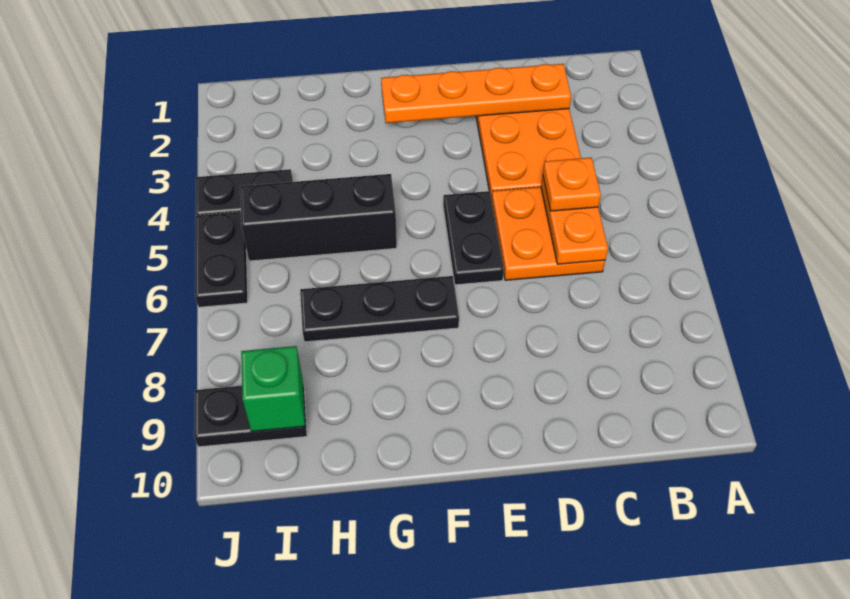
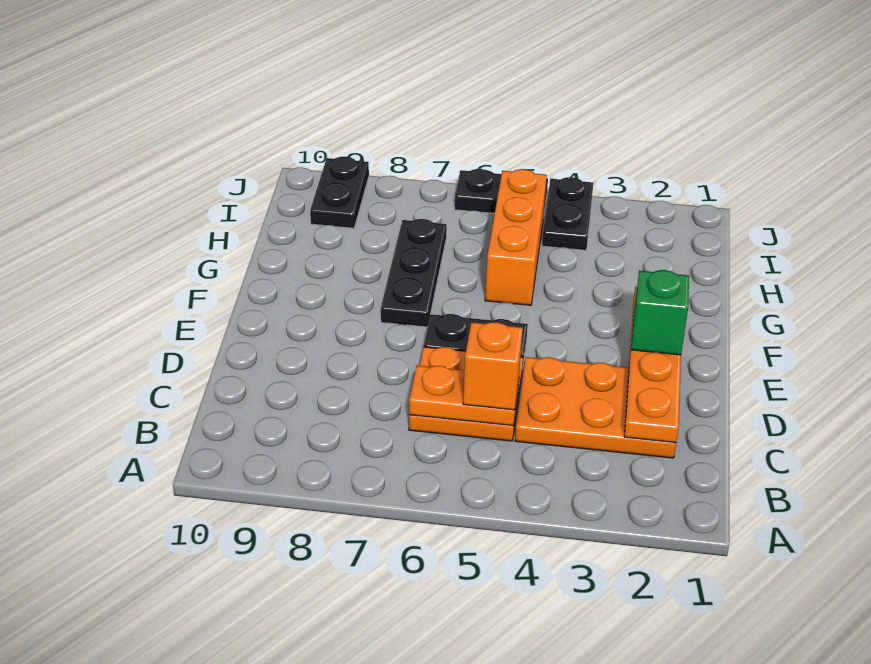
orange plate C5 level 3 -> orange brick C5 level 3
black brick G5:I5 level 1 -> orange brick G5:I5 level 1
green brick I9 level 2 -> green brick E2 level 3

